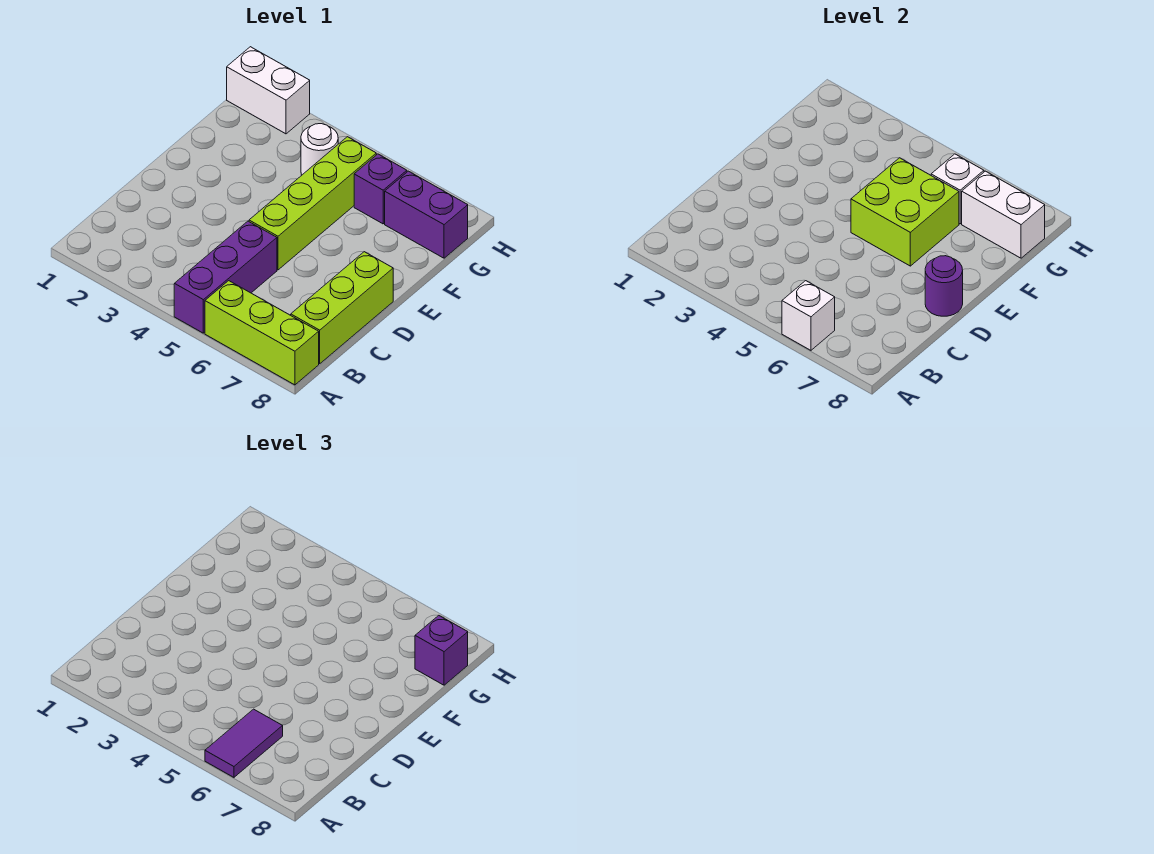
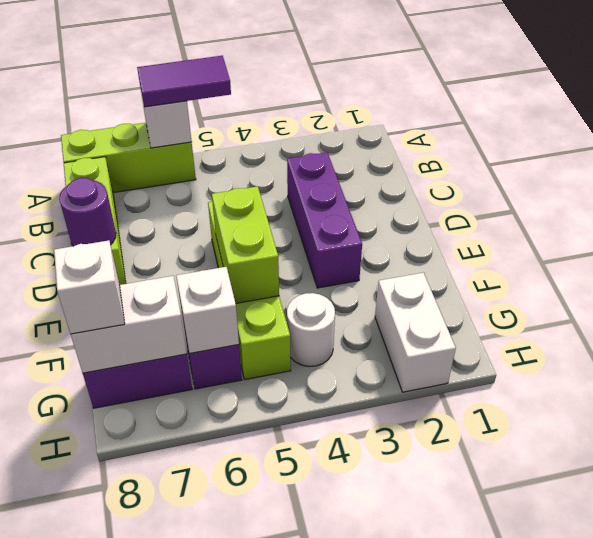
purple brick A5:C5 level 1 -> purple brick C3:E3 level 1
purple tile A6:B6 level 3 -> purple tile A5:A6 level 3
lime brick E5:F6 level 2 -> lime brick E5:F5 level 2
purple brick G8 level 3 -> white brick G8 level 3
white brick H1:H2 level 1 -> white brick G2:H2 level 1

